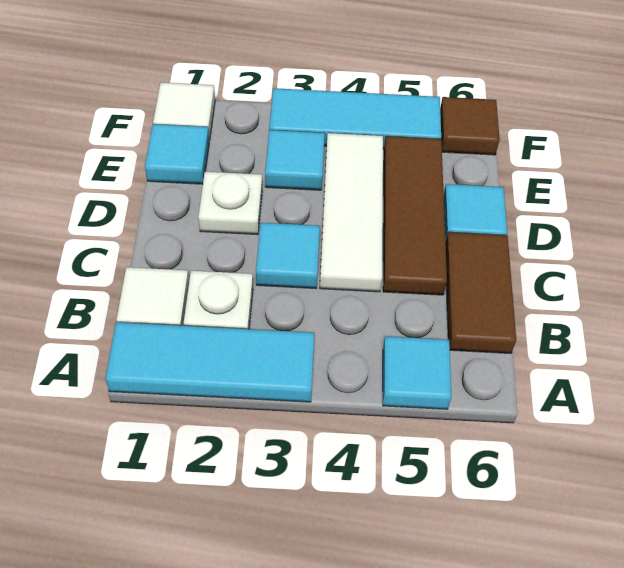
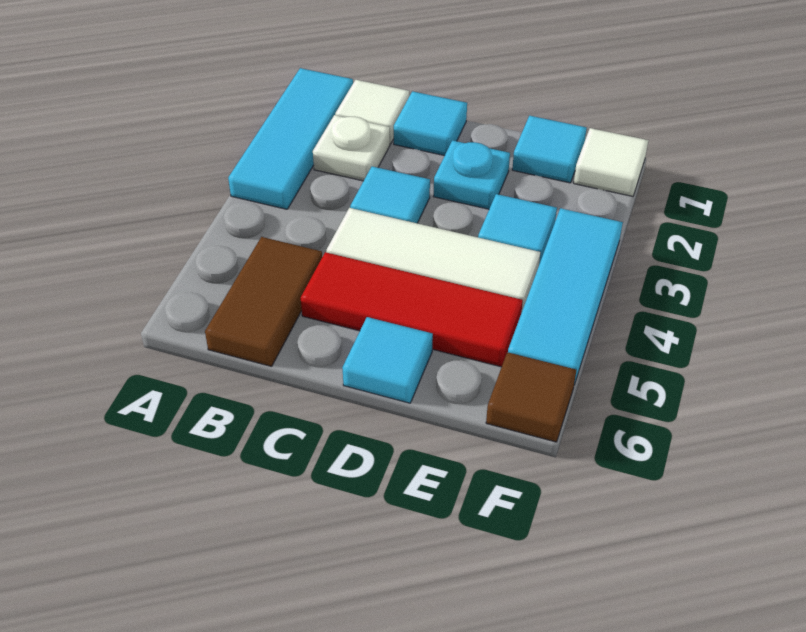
cyan tile A5 level 1 -> cyan tile C1 level 1
brown tile B6:C6 level 1 -> brown tile B5:B6 level 1
brown tile C5:E5 level 1 -> red tile C5:E5 level 1
white plate D2 level 1 -> cyan plate D2 level 1

